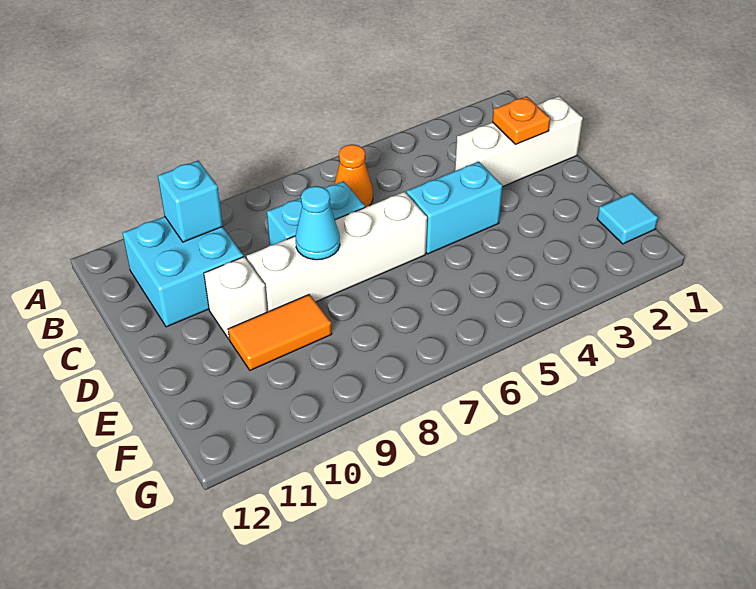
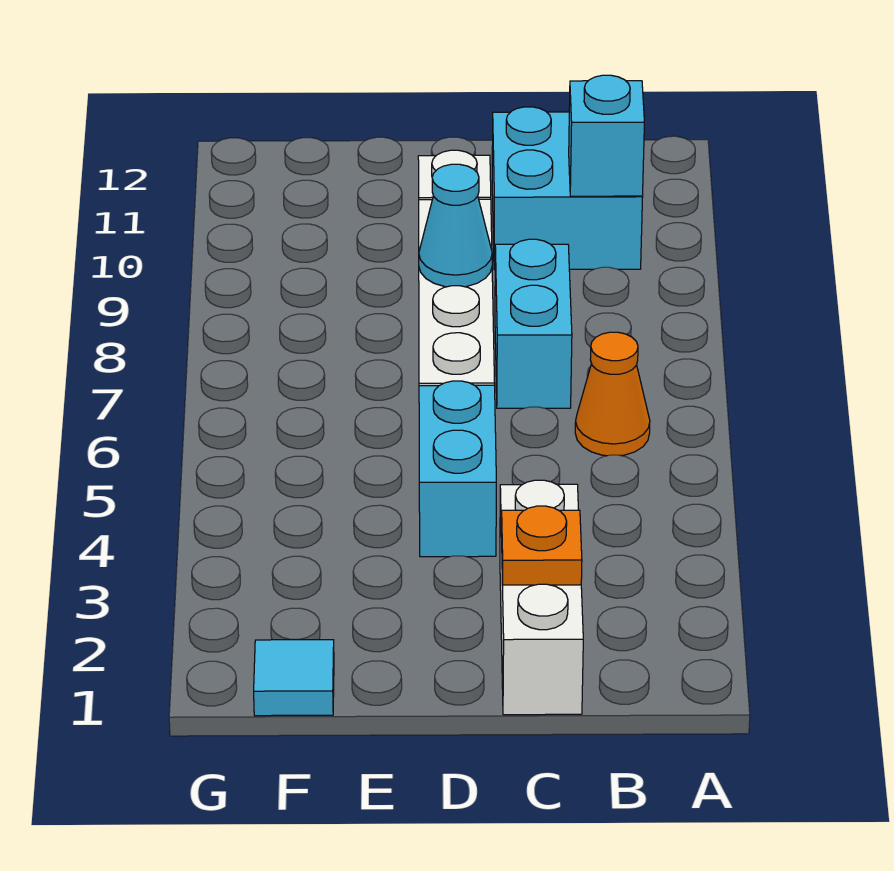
orange tile E9:E10 level 1 -> none

